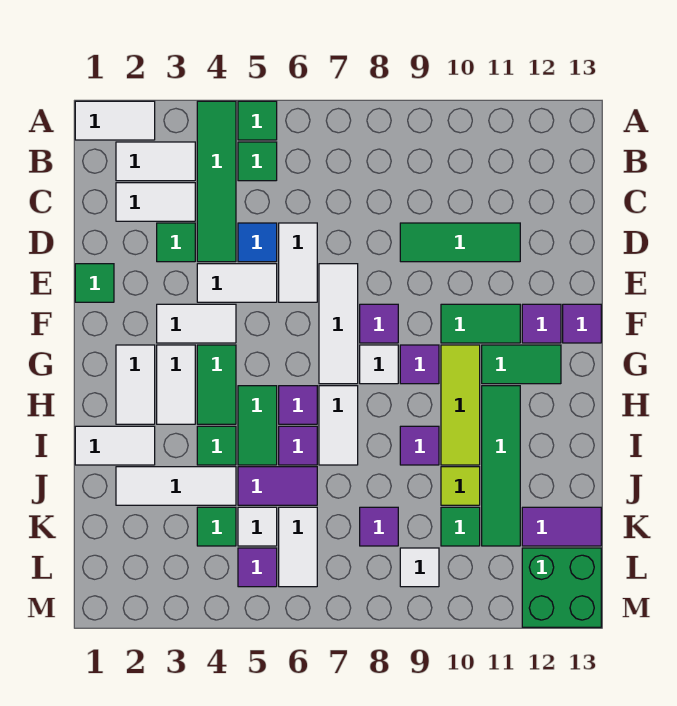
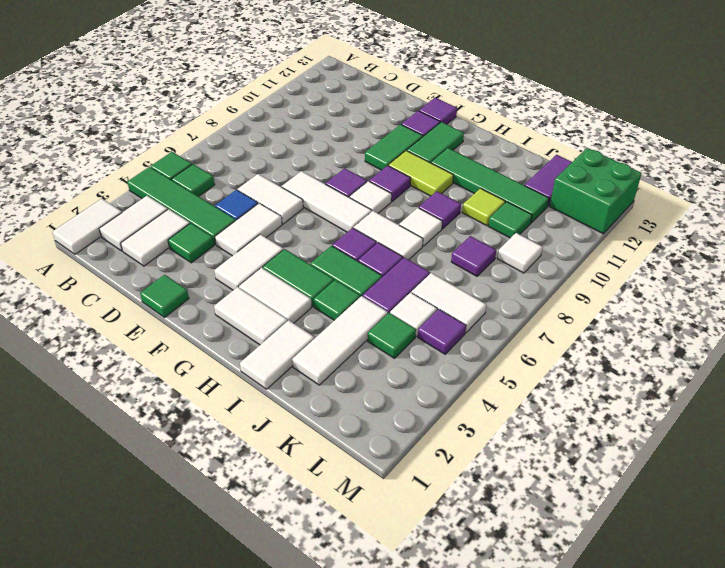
green tile D9:D11 level 1 -> none
lime tile G10:I10 level 1 -> lime tile G10:H10 level 1
none -> white tile I8 level 1

